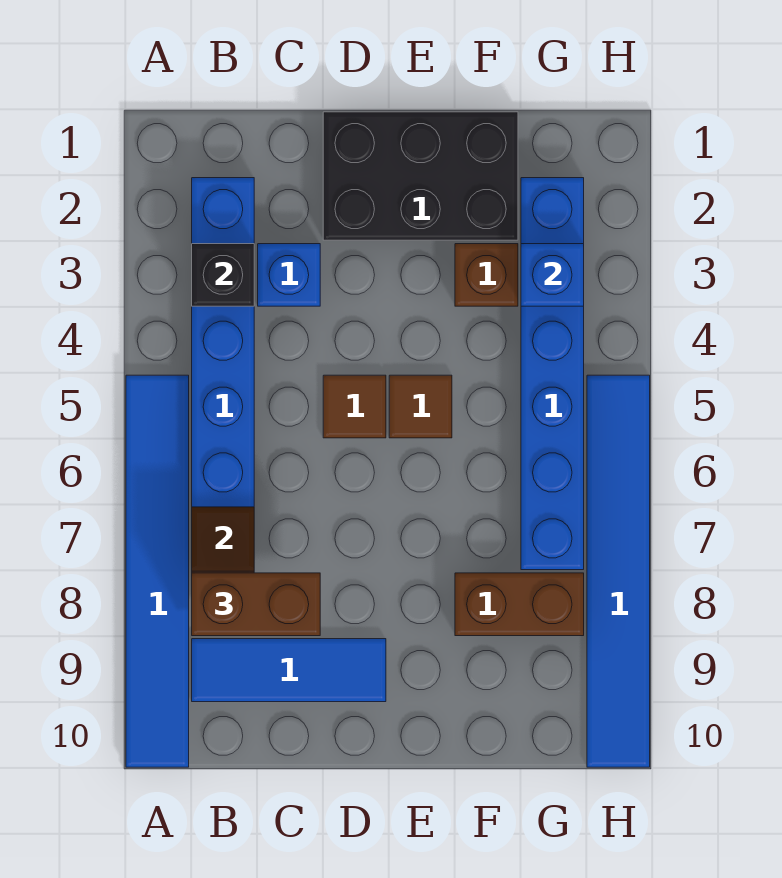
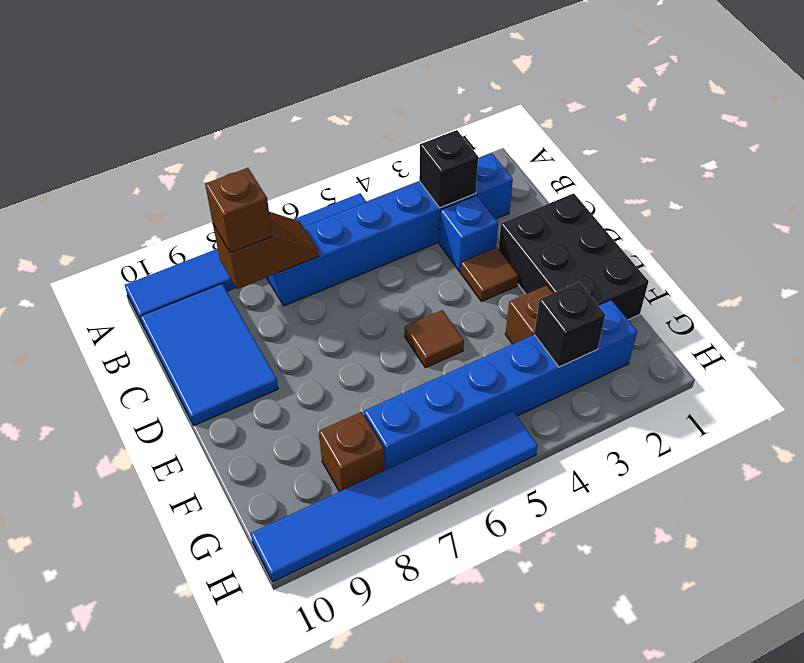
brown brick B8:C8 level 3 -> brown brick B8 level 3
blue tile B9:D9 level 1 -> blue tile B9:D10 level 1
brown tile D5 level 1 -> brown tile D3 level 1
brown brick F8:G8 level 1 -> brown brick G8 level 1
blue brick G3 level 2 -> black brick G3 level 2

